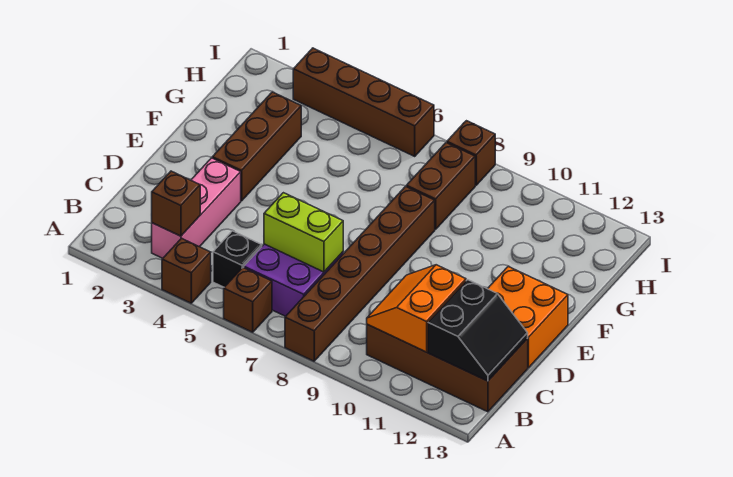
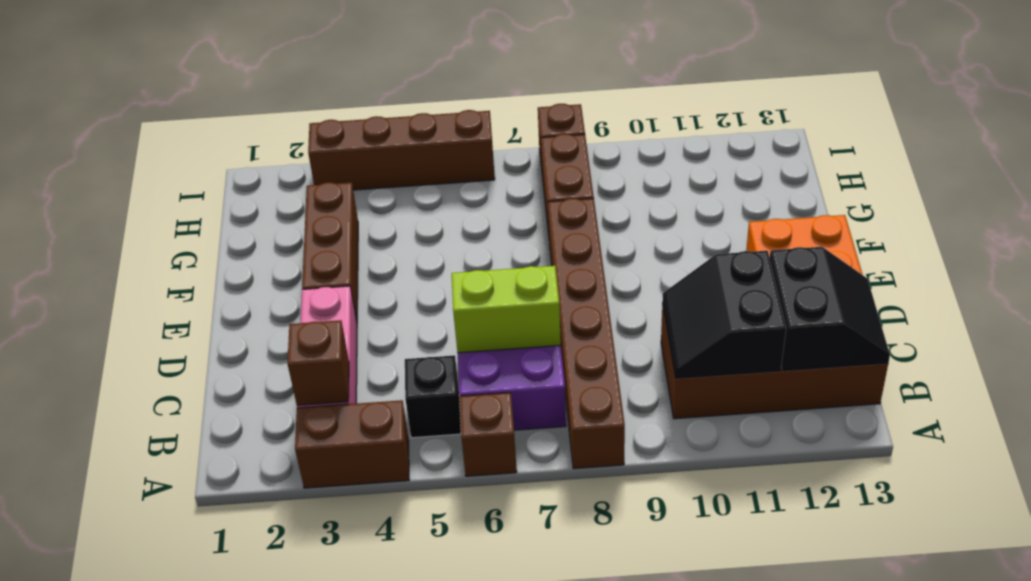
brown brick A4 level 1 -> brown brick A3:A4 level 1
orange slope B10:C11 level 2 top 11 -> black slope B10:C11 level 2 top 11

